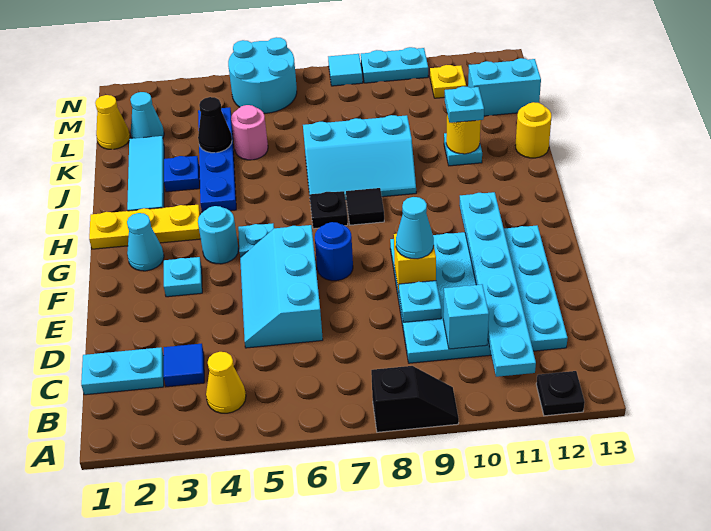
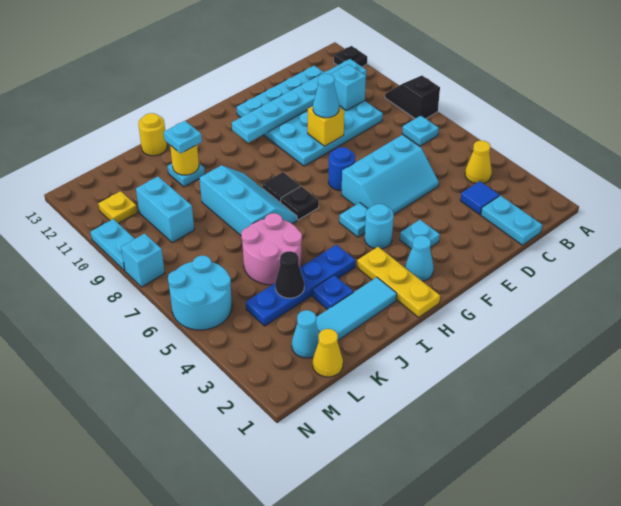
cyan plate D9 level 2 -> cyan plate B7 level 1
pink round brick K5 level 1 -> pink round brick J5:K6 level 1
cyan brick L12:L13 level 1 -> cyan brick L9:L10 level 1
cyan tile N8 level 1 -> cyan brick N8 level 1

